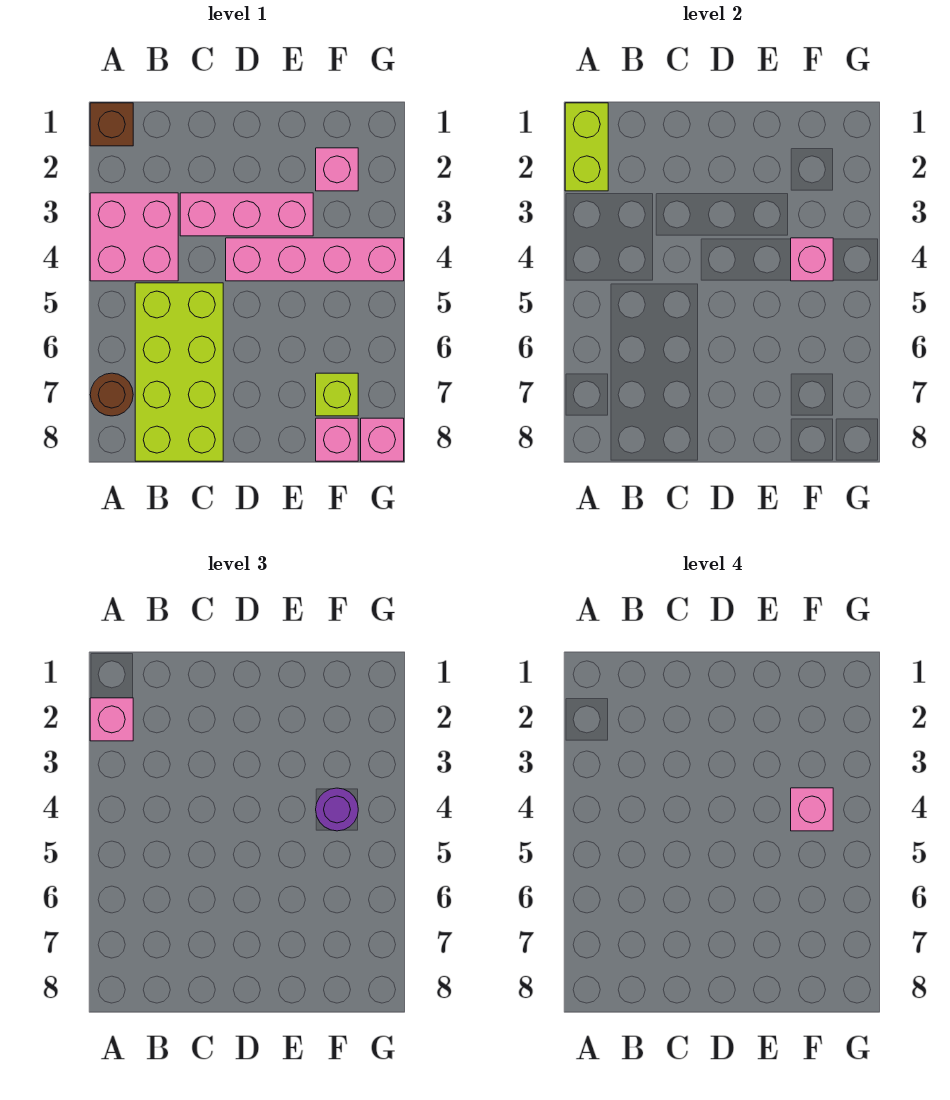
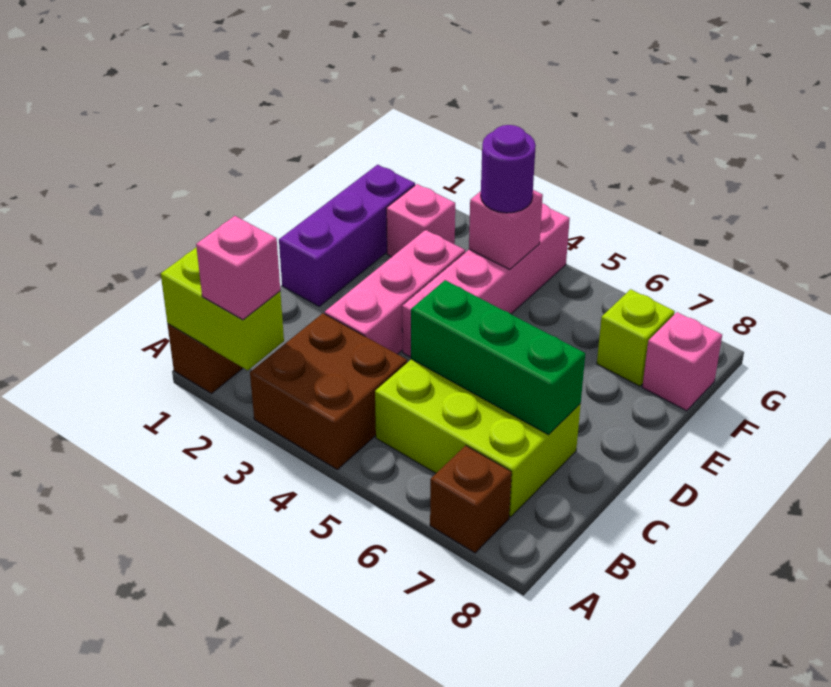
pink brick A3:B4 level 1 -> brown brick A3:B4 level 1
brown round brick A7 level 1 -> brown brick A7 level 1
lime brick B5:C8 level 1 -> lime brick B5:C7 level 1
none -> green brick C5:C7 level 2
none -> purple brick D1:F1 level 1
pink brick F4 level 4 -> none
pink brick G8 level 1 -> none

